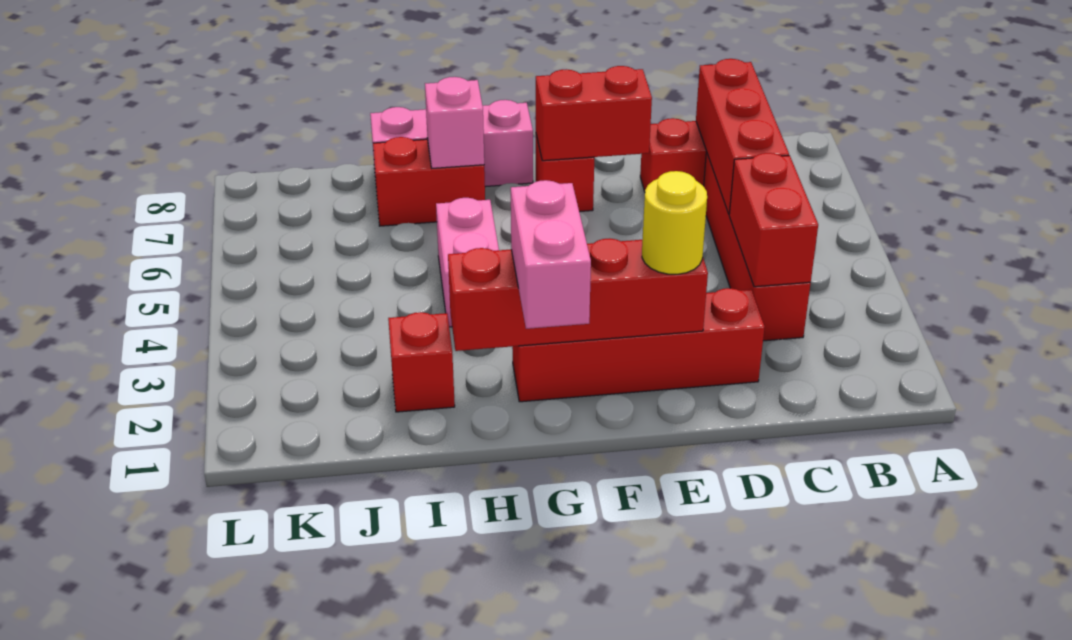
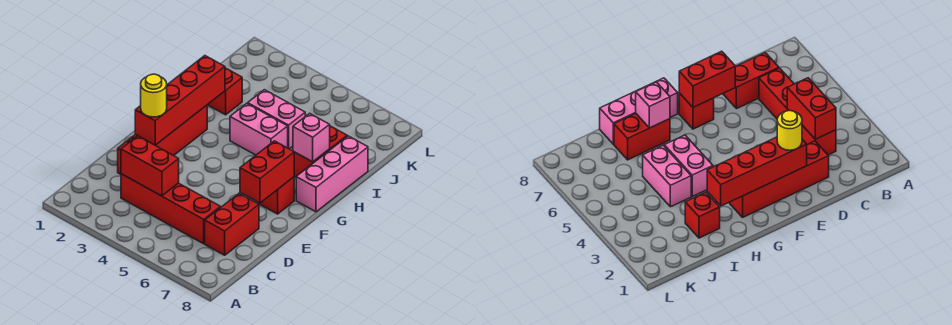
red brick C5:C7 level 2 -> none
pink brick G1:G2 level 3 -> pink brick I4:I5 level 1

